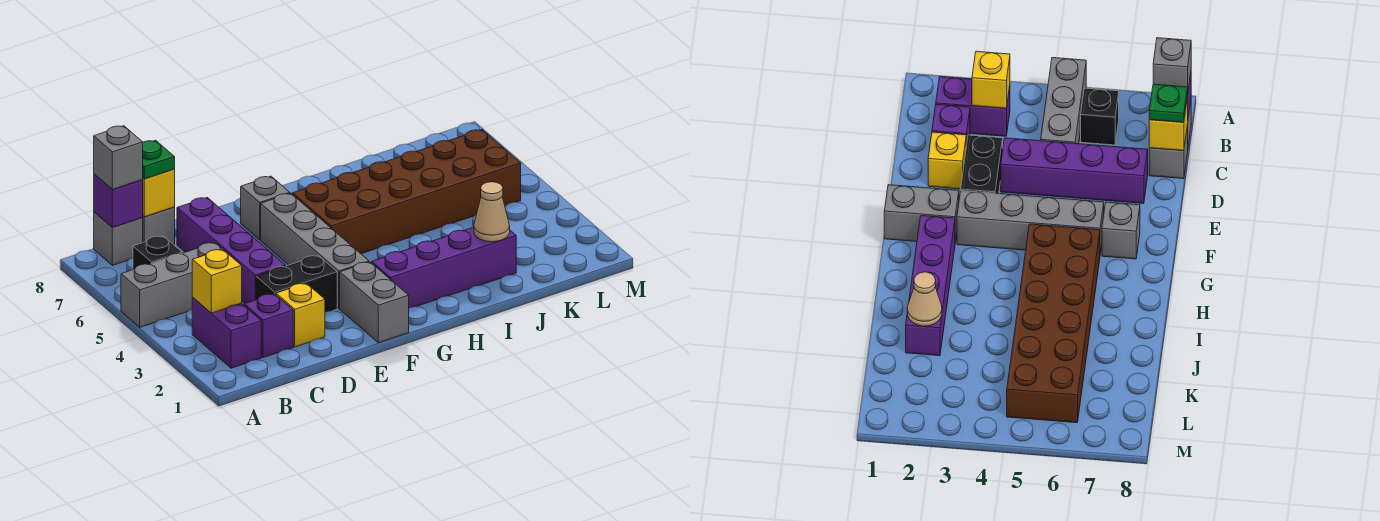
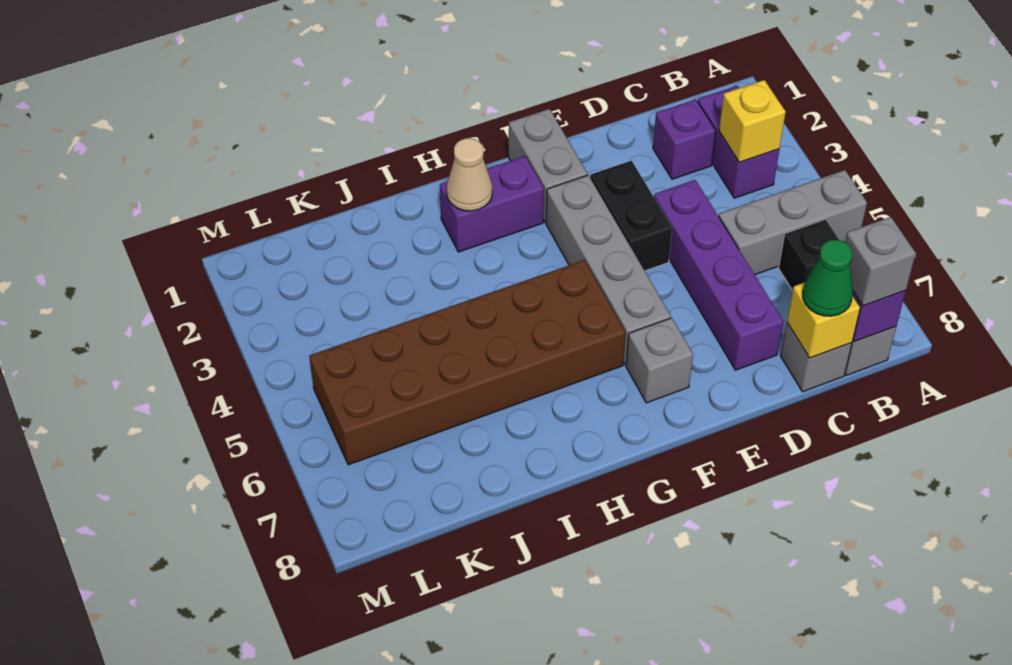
green plate C8 level 3 -> green cone C8 level 3
yellow brick D2 level 1 -> none
black brick D3:E3 level 1 -> black brick E3:E4 level 1
purple brick G2:J2 level 1 -> purple brick G2:H2 level 1
tan cone J2 level 2 -> tan cone H2 level 2

